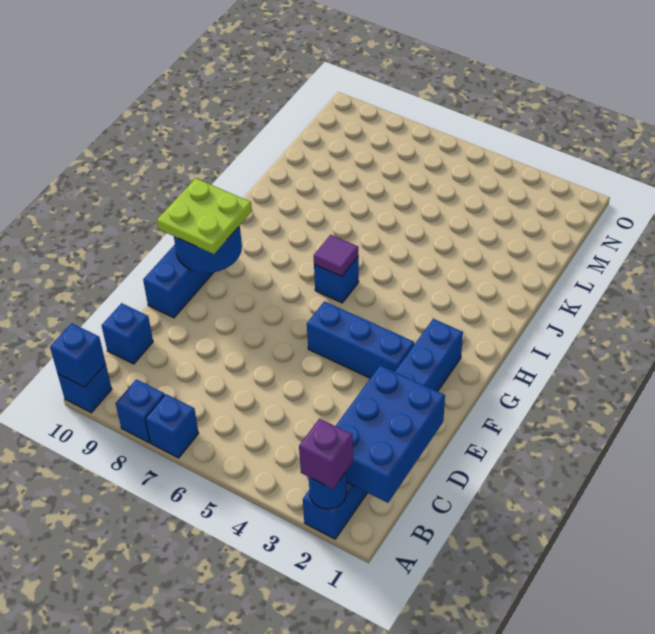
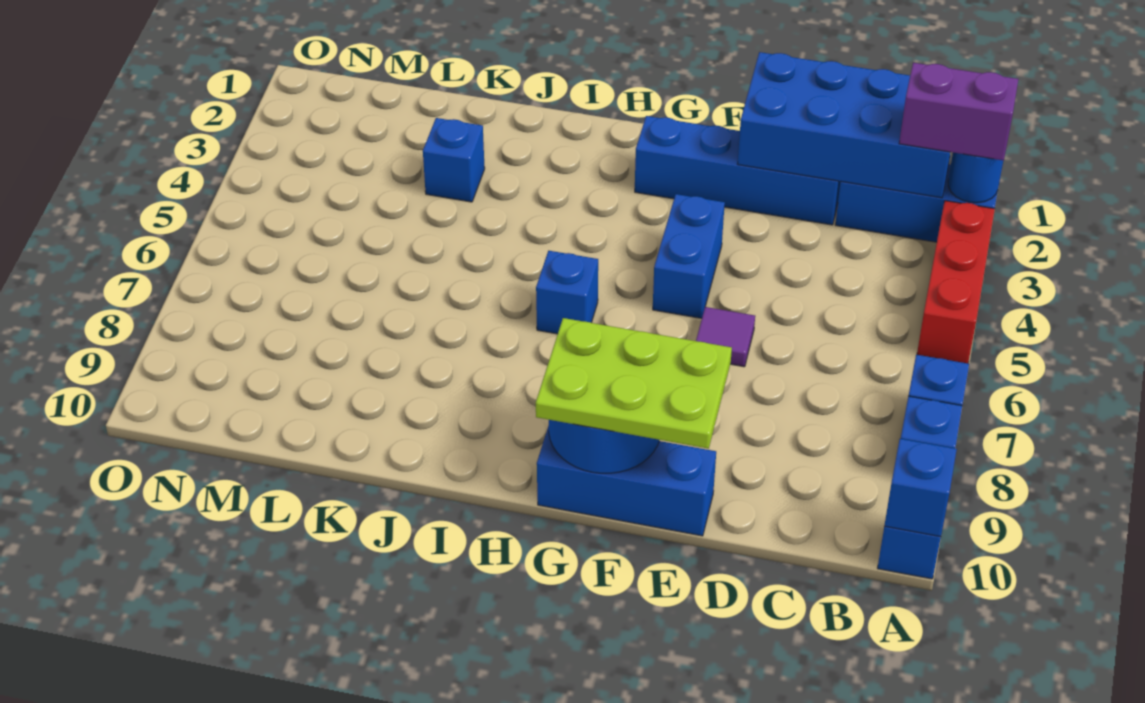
purple brick A2 level 3 -> purple brick A2:B2 level 3
none -> red brick A3:A5 level 1
blue brick B1:D2 level 2 -> blue brick B1:E2 level 2
blue brick C10 level 1 -> blue brick K3 level 1
blue brick F3:F5 level 1 -> blue brick F4:F5 level 1
lime plate F9:G10 level 3 -> lime plate E9:G10 level 3
purple tile H6 level 2 -> purple tile E6 level 1

